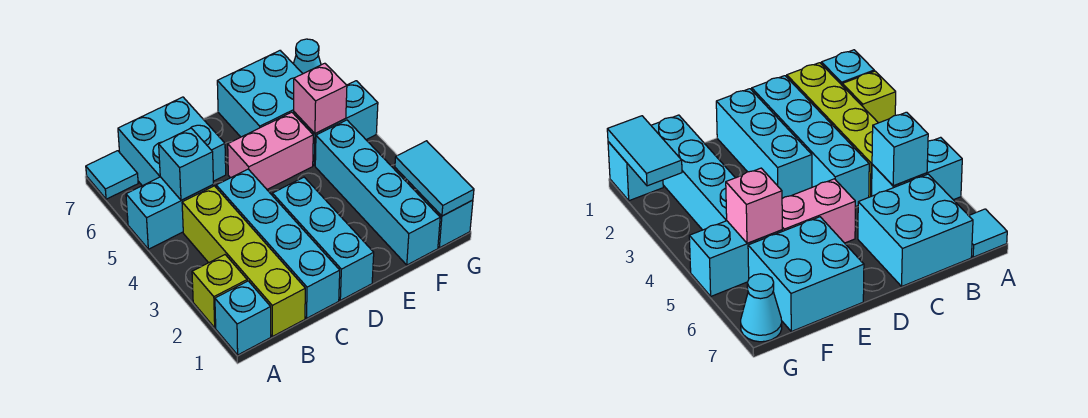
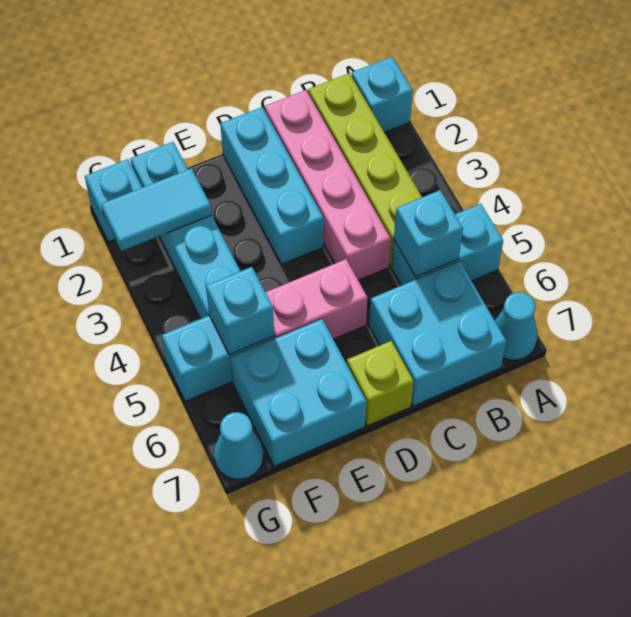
lime brick A2 level 1 -> lime brick D7 level 1
cyan tile A7 level 1 -> cyan cone A7 level 1
cyan brick C1:C4 level 1 -> pink brick C1:C4 level 1
pink brick F5 level 2 -> cyan brick F5 level 2
cyan tile G1:G2 level 2 -> cyan tile F2:G2 level 2

